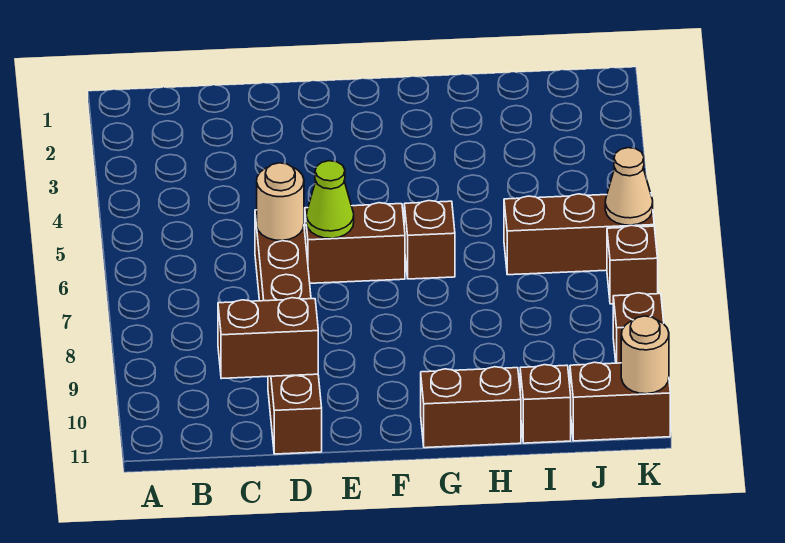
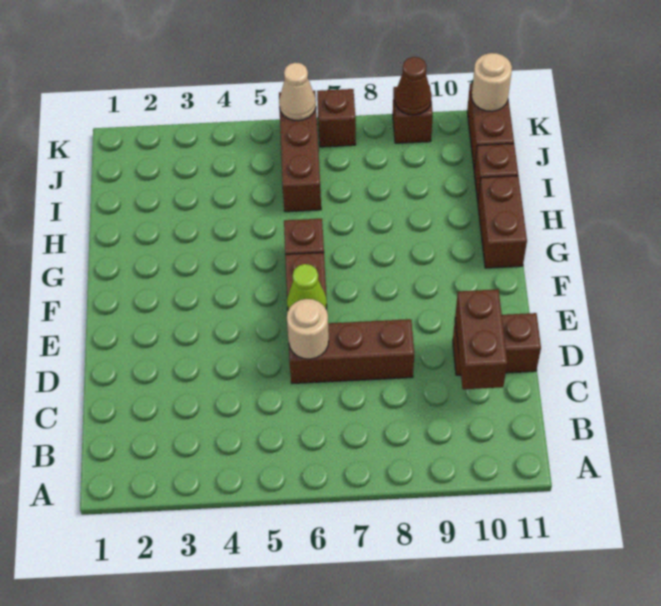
none -> brown cone K9 level 2

